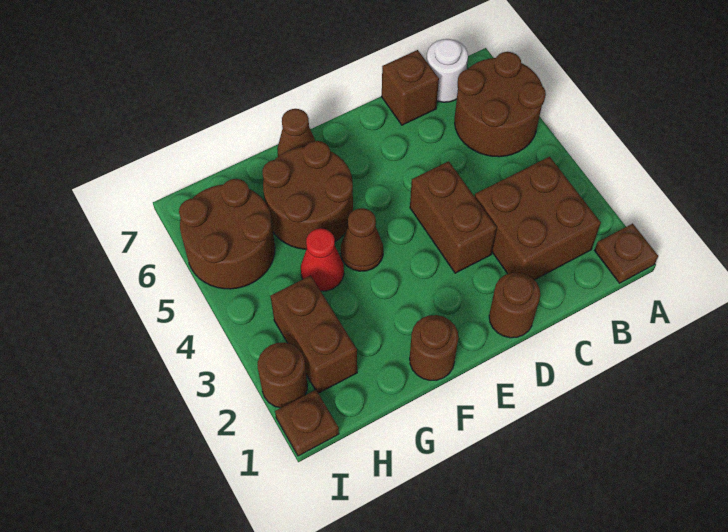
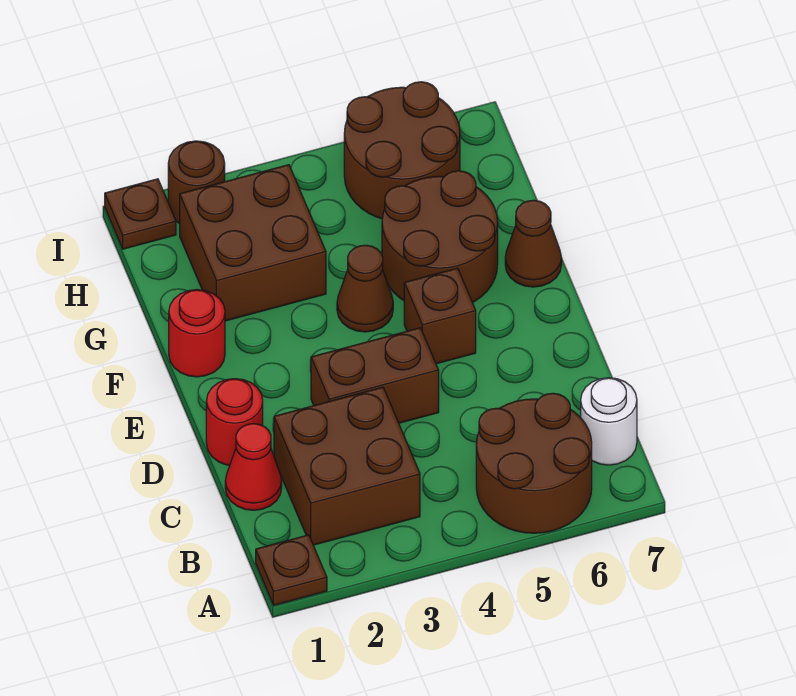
brown brick C7 level 1 -> brown brick E5 level 1
brown round brick D1 level 1 -> red round brick D1 level 1
brown round brick F1 level 1 -> red round brick F1 level 1
red cone G4 level 1 -> red cone C1 level 1
brown brick H2:H3 level 1 -> brown brick G2:H3 level 1

